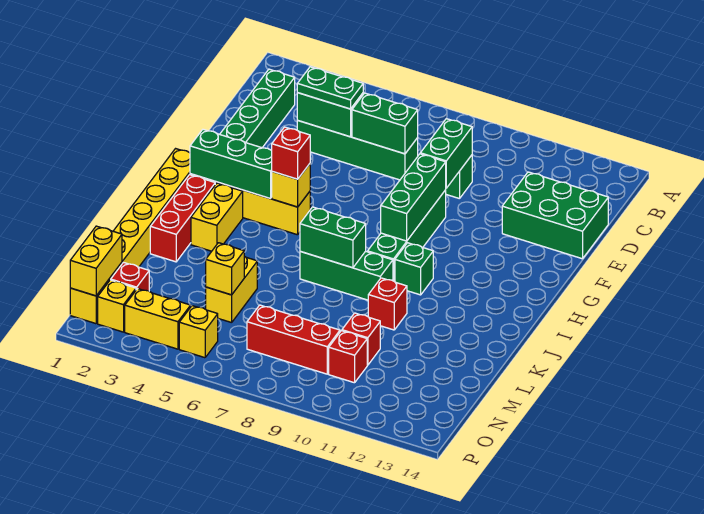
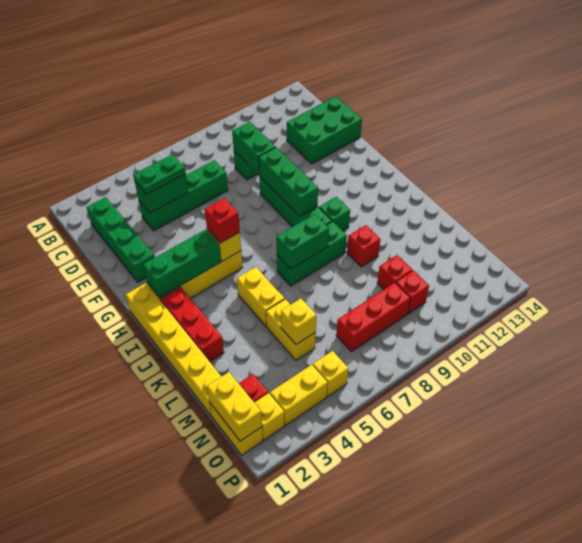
green brick D6:D7 level 2 -> none
yellow brick I3:J3 level 1 -> yellow brick J5:K5 level 1

